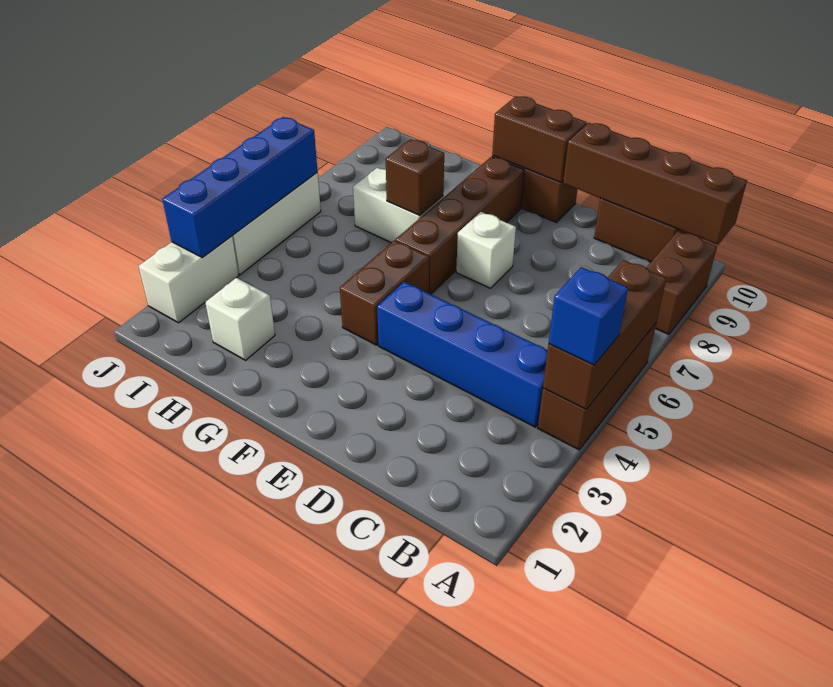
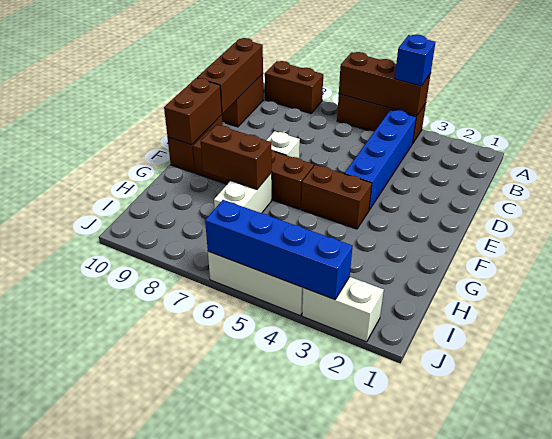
brown brick A10:D10 level 2 -> brown brick B10:D10 level 2
brown brick G7 level 2 -> brown brick G7:G8 level 2
white brick H2 level 1 -> none

